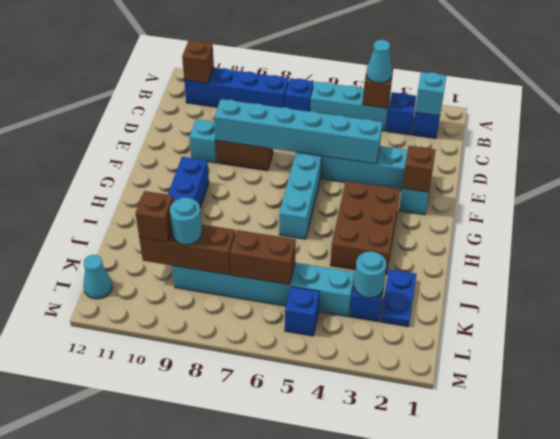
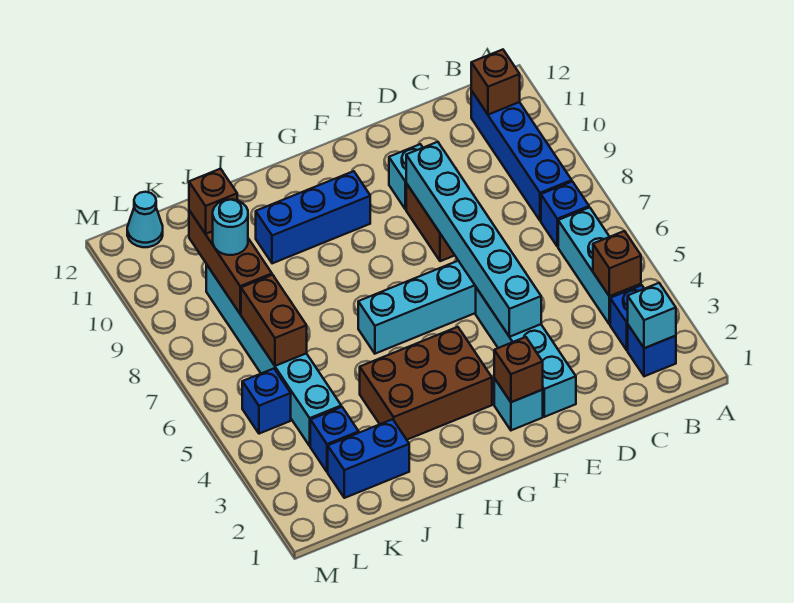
cyan cone B4 level 3 -> none
blue plate J2:K2 level 1 -> blue brick J2:K2 level 1
cyan round brick K3 level 2 -> none

